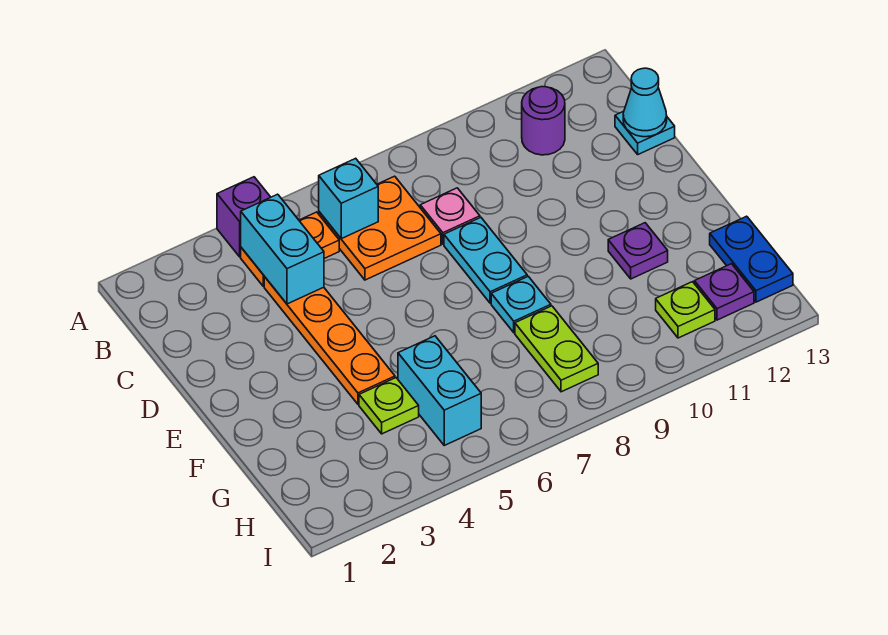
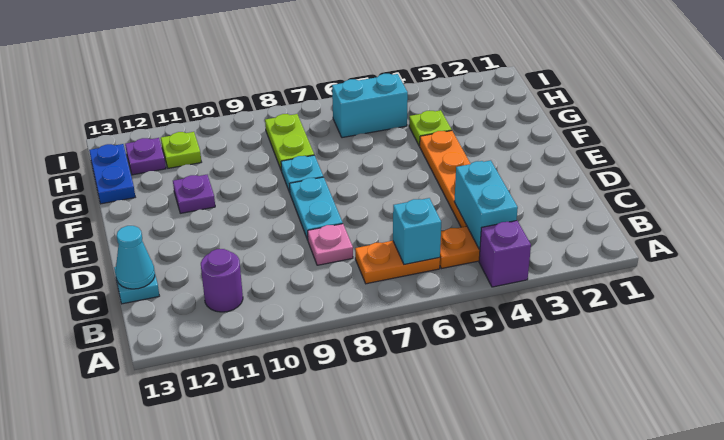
orange plate B6:C7 level 1 -> orange plate B6:B7 level 1
cyan brick G5:H5 level 1 -> cyan brick H5:H6 level 1

